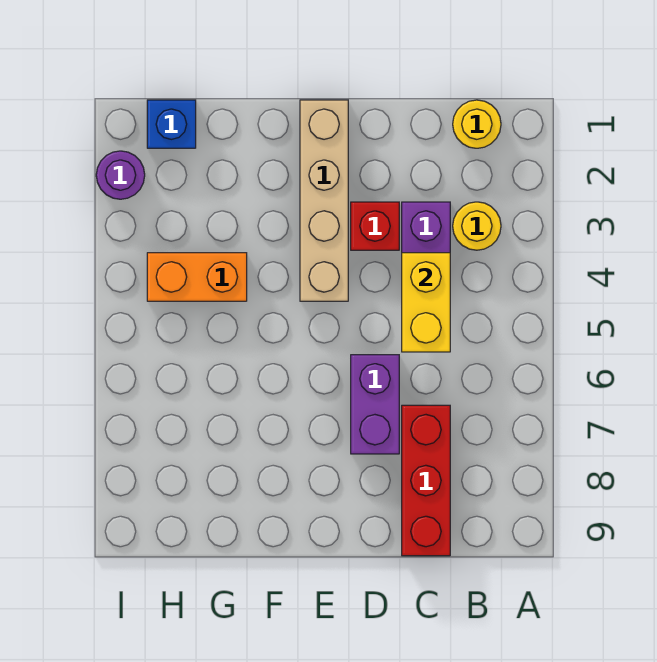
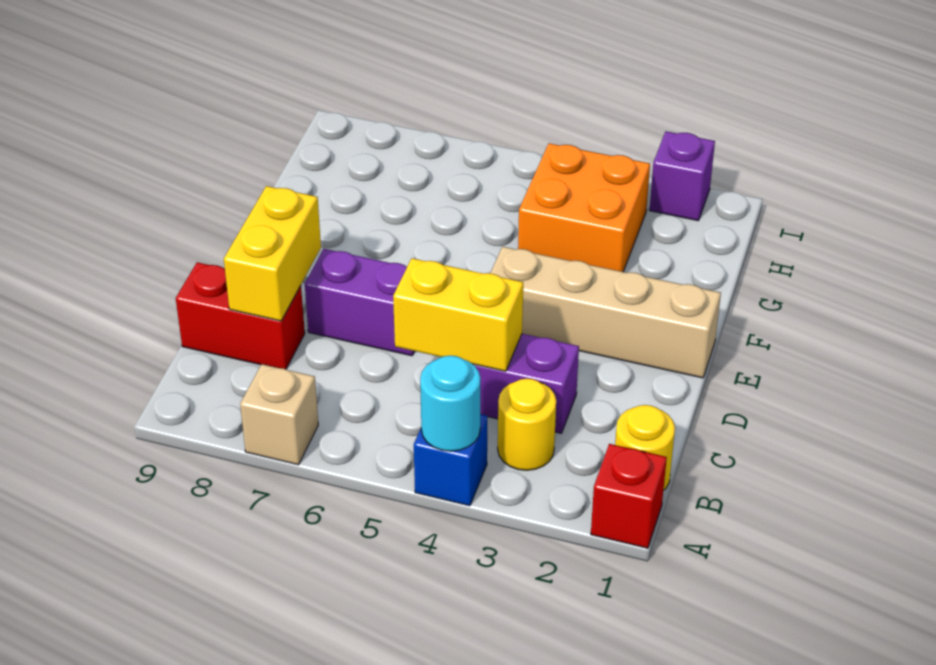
none -> cyan round brick A4 level 2
none -> tan brick A7 level 1
red brick C7:C9 level 1 -> red brick C8:C9 level 1
none -> yellow brick C8:D8 level 2
red brick D3 level 1 -> red brick A1 level 1
orange brick G4:H4 level 1 -> orange brick G3:H4 level 1
blue brick H1 level 1 -> blue brick A4 level 1
purple round brick I2 level 1 -> purple brick I2 level 1

